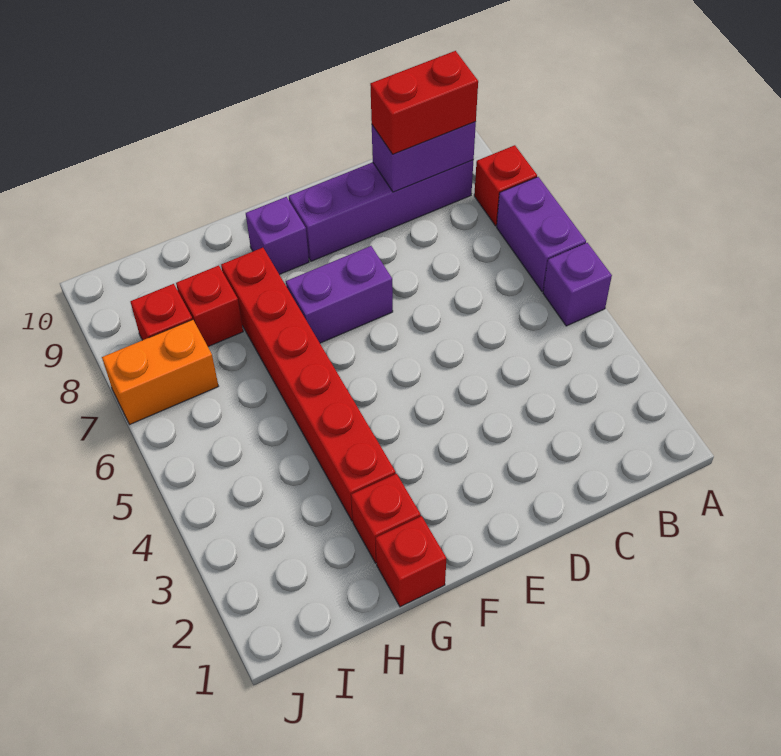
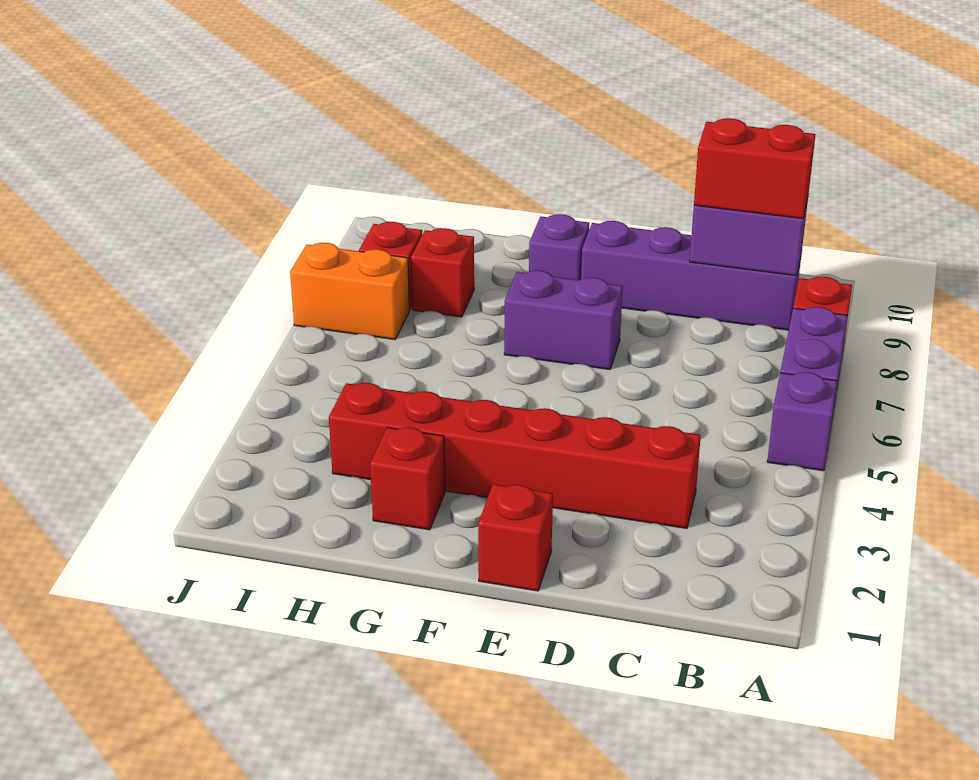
red brick G1 level 1 -> red brick E1 level 1
red brick G3:G8 level 1 -> red brick C3:H3 level 1

